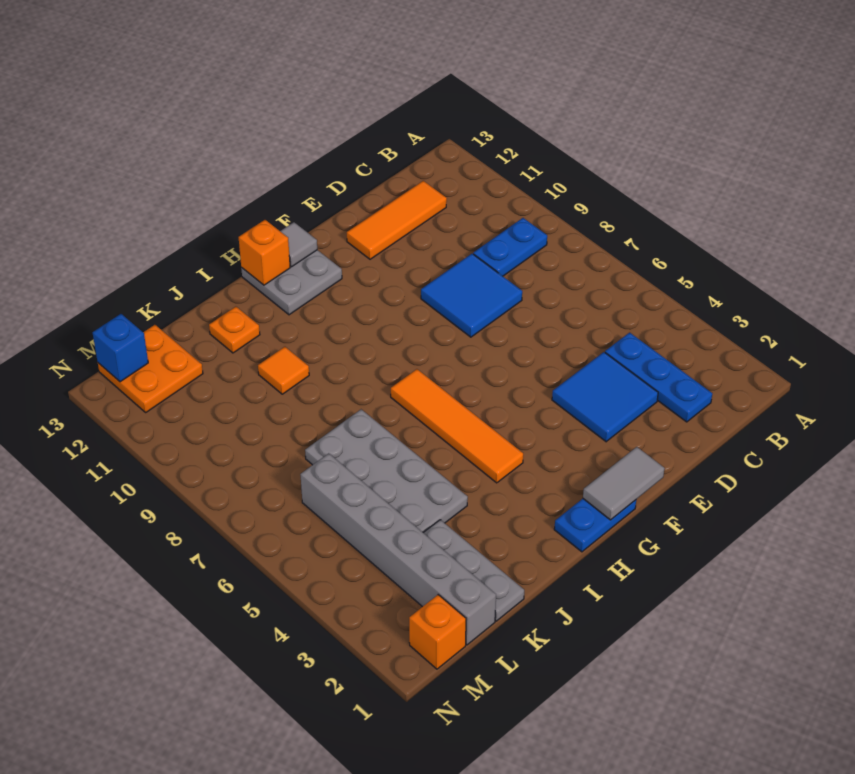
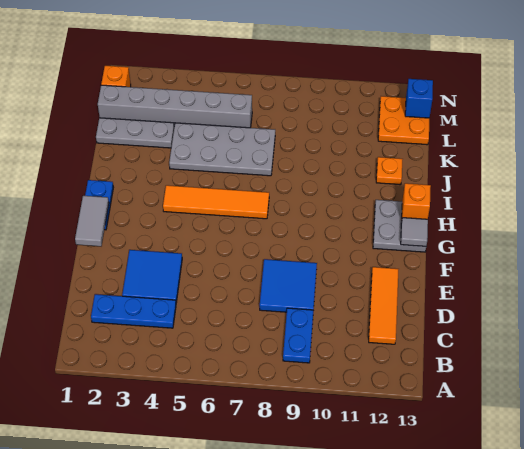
orange tile J10 level 1 -> none

